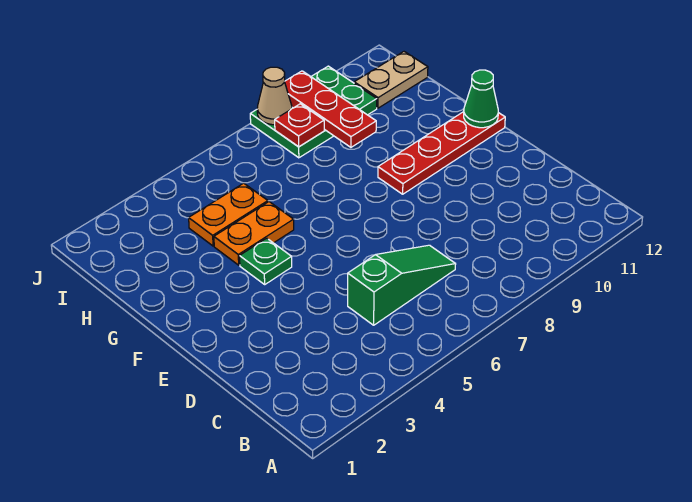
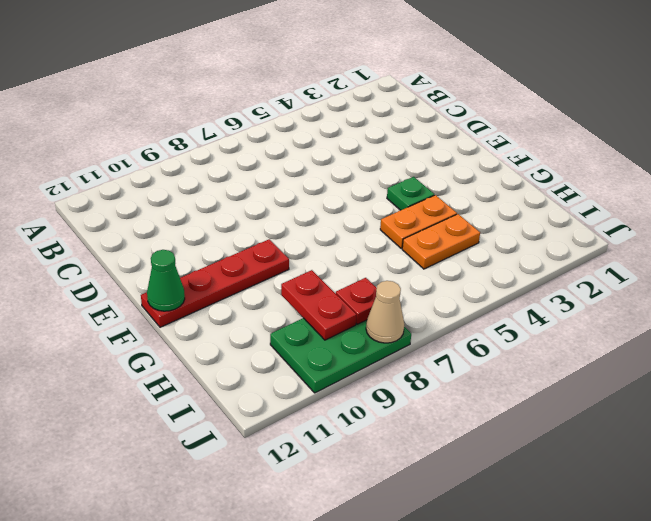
green slope C5:C7 level 1 top 5 -> none
red plate H9:J9 level 2 -> red plate H9:I9 level 2
tan plate I11:I12 level 1 -> none

